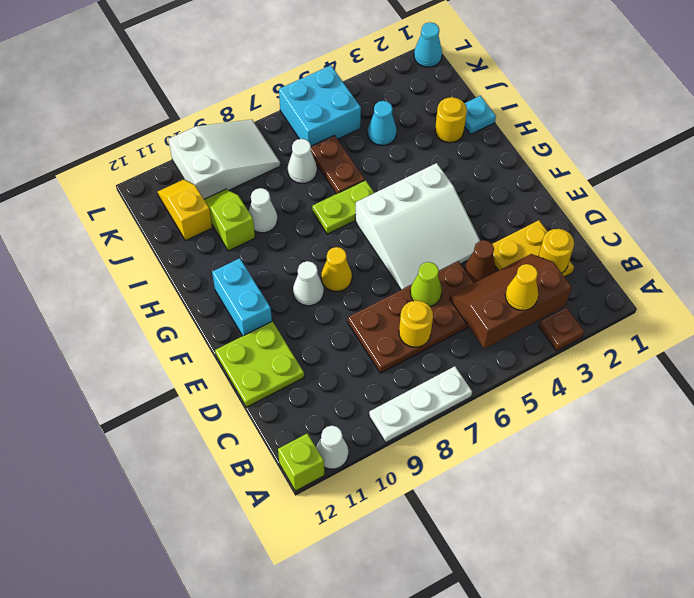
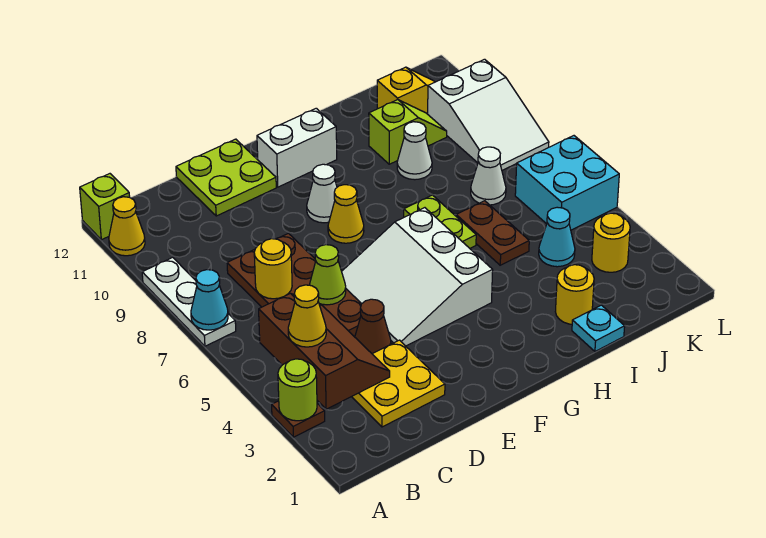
none -> lime round brick A3 level 2
white cone A11 level 1 -> yellow cone A11 level 1
yellow round brick C2 level 2 -> yellow round brick K3 level 1
cyan brick F11:G11 level 1 -> white brick F11:G11 level 1
brown plate I6:J6 level 1 -> brown plate I5:I6 level 1
cyan cone L1 level 1 -> cyan cone A7 level 2

